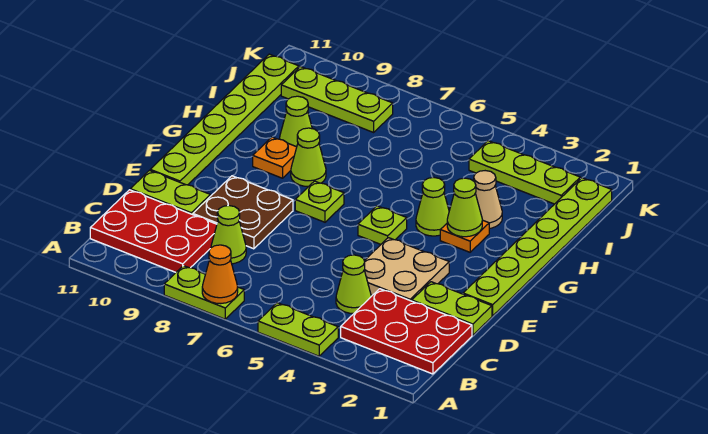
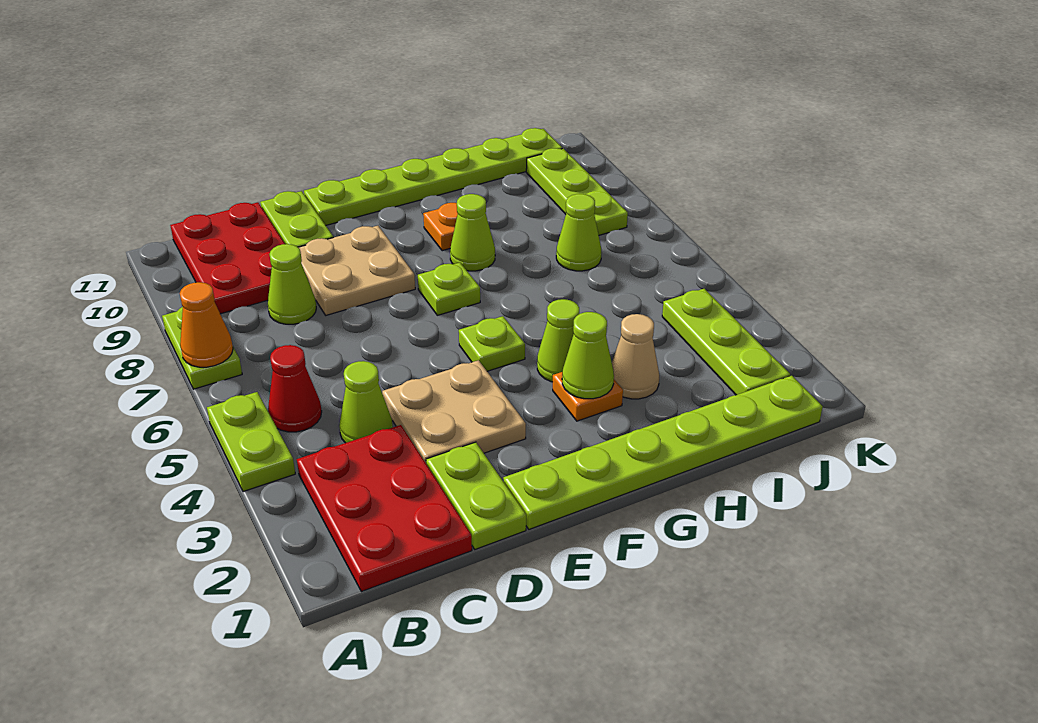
none -> red cone B5 level 1
brown plate D8:E9 level 1 -> tan plate D8:E9 level 1
lime cone H9 level 1 -> lime cone I7 level 1

